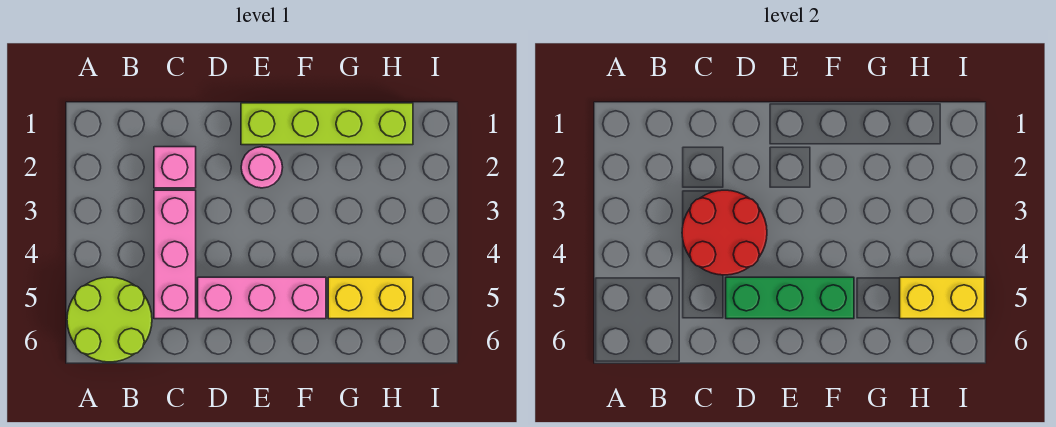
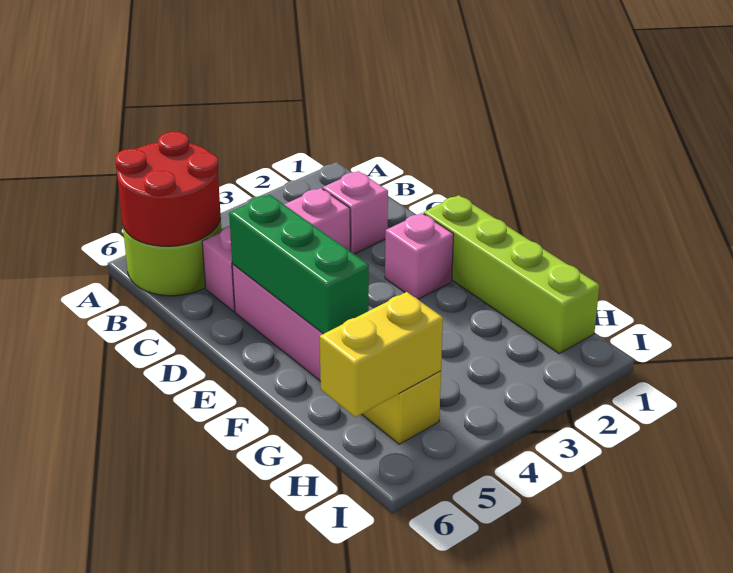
red round brick C3:D4 level 2 -> red round brick A5:B6 level 2
pink round brick E2 level 1 -> pink brick E2 level 1
yellow brick H5:I5 level 2 -> yellow brick H5:H6 level 2

